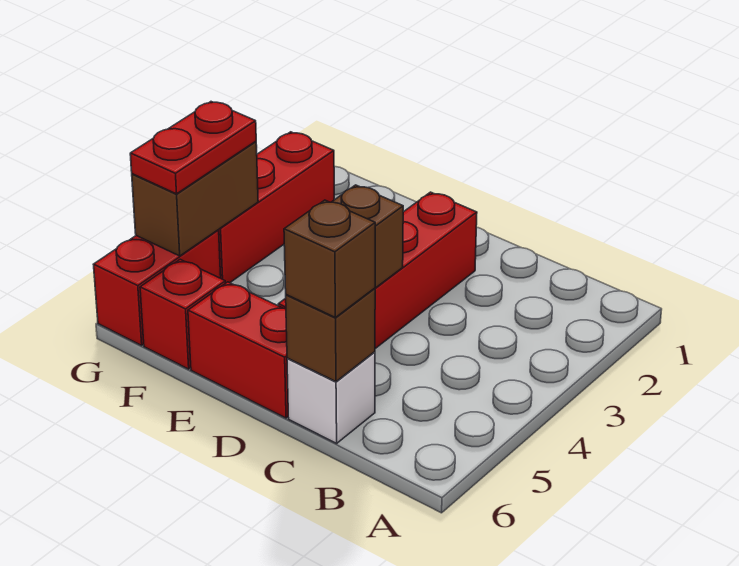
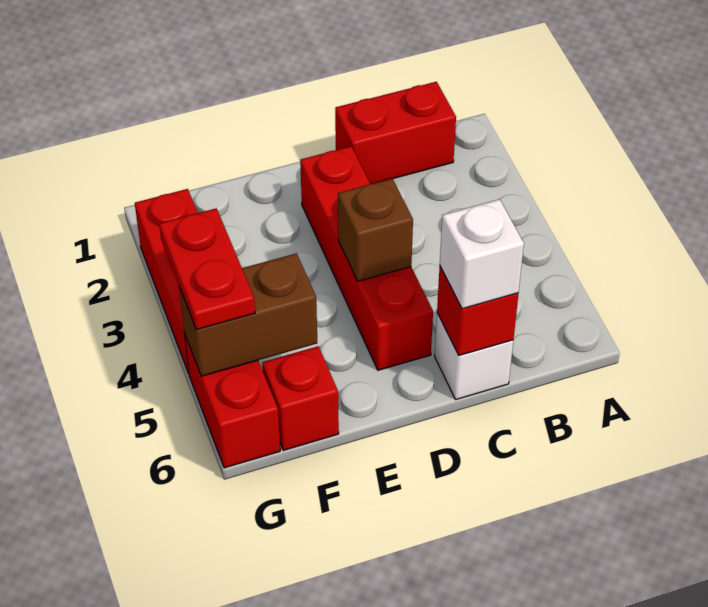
brown brick C6 level 2 -> red brick C6 level 2
brown brick C6 level 3 -> white brick C6 level 3
red brick D6:E6 level 1 -> red brick B1:C1 level 1
brown brick G4:G5 level 2 -> brown brick F5:G5 level 2

